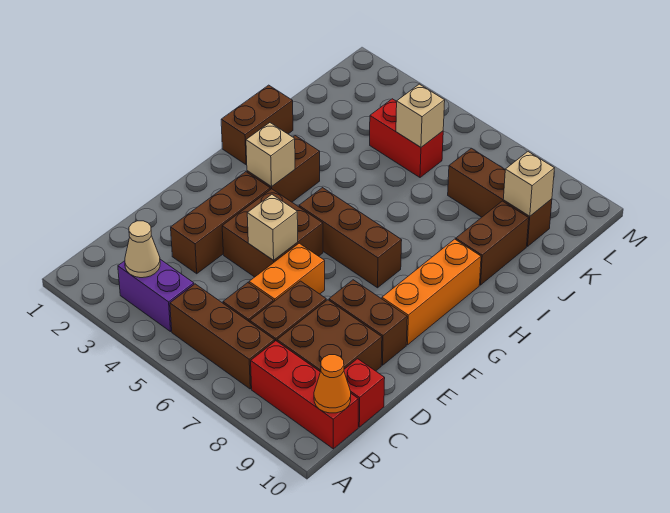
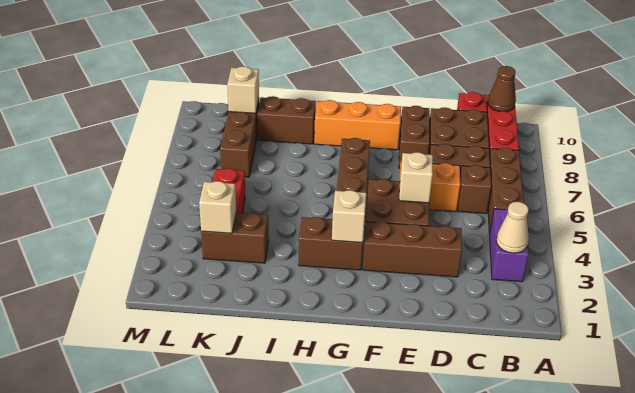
orange cone B10 level 2 -> brown cone B10 level 2
brown brick H1:I1 level 1 -> brown brick J3:K3 level 1
tan brick K5 level 2 -> tan brick K3 level 2

